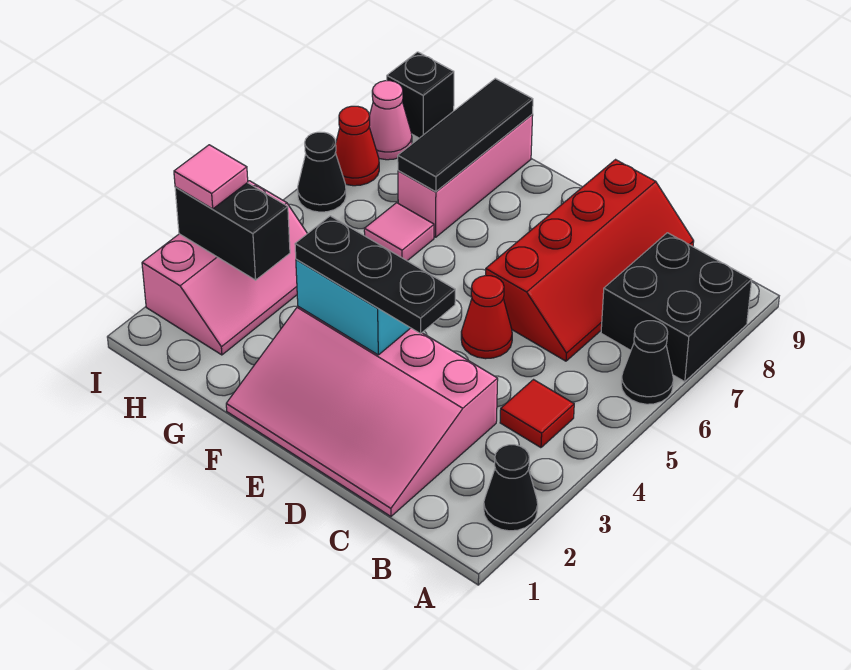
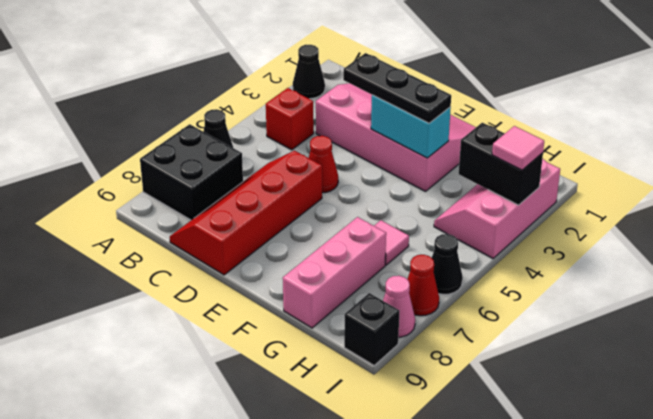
red tile B4 level 1 -> red brick B4 level 1
black tile G7:G9 level 2 -> none

